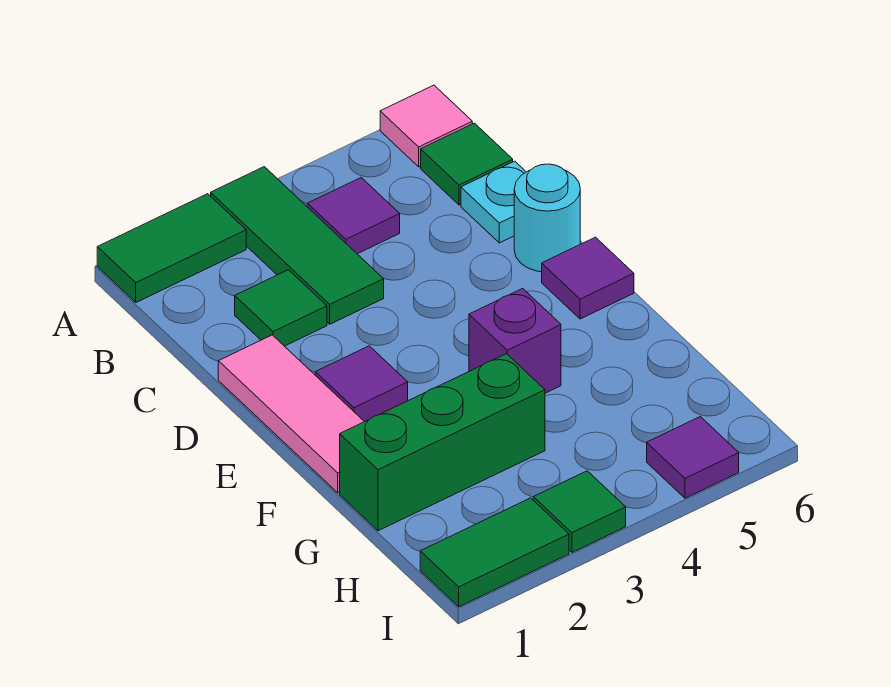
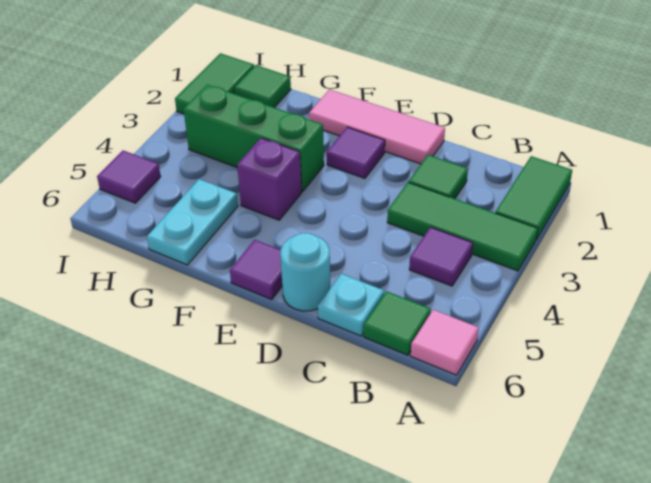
green brick G1:G3 level 1 -> green brick F3:H3 level 1
none -> cyan plate G5:G6 level 1
green tile I3 level 1 -> green tile H1 level 1

